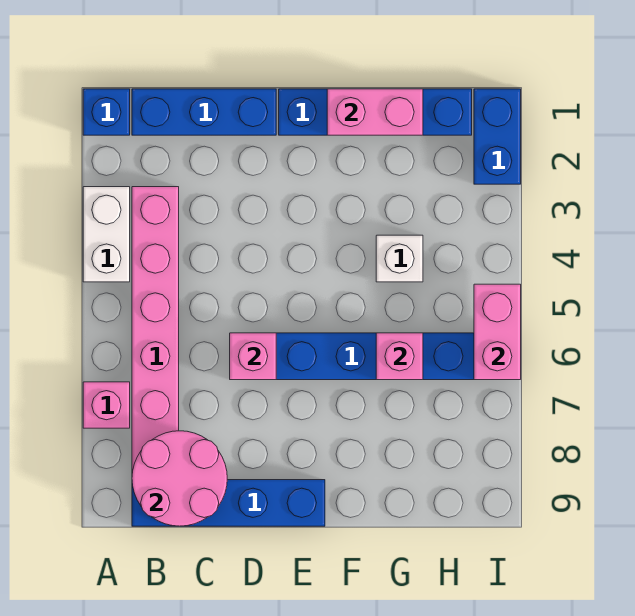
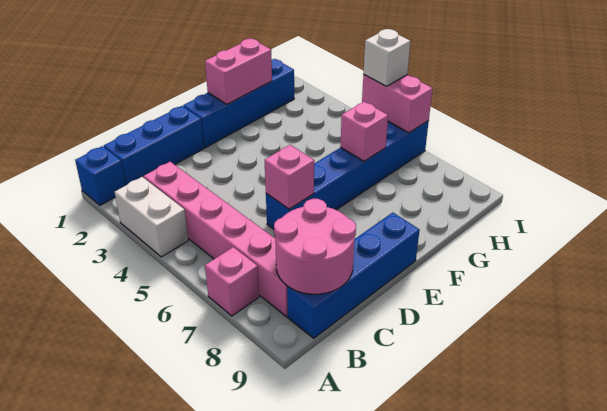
white brick G4 level 1 -> white brick I5 level 3
blue brick I1:I2 level 1 -> none

